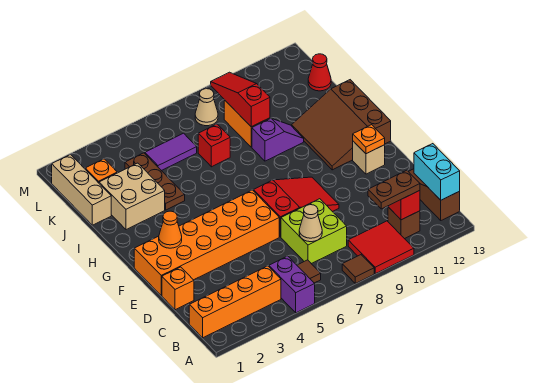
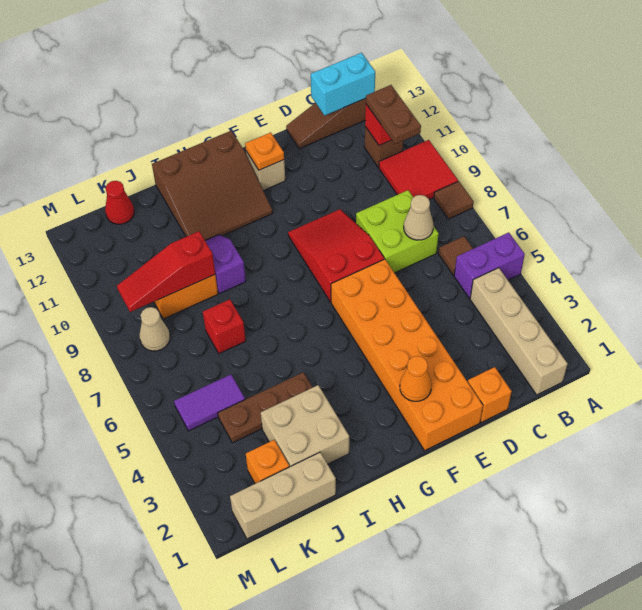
orange brick B1:B4 level 1 -> tan brick B1:B4 level 1
purple tile K5:K6 level 1 -> purple tile K5:L5 level 1

